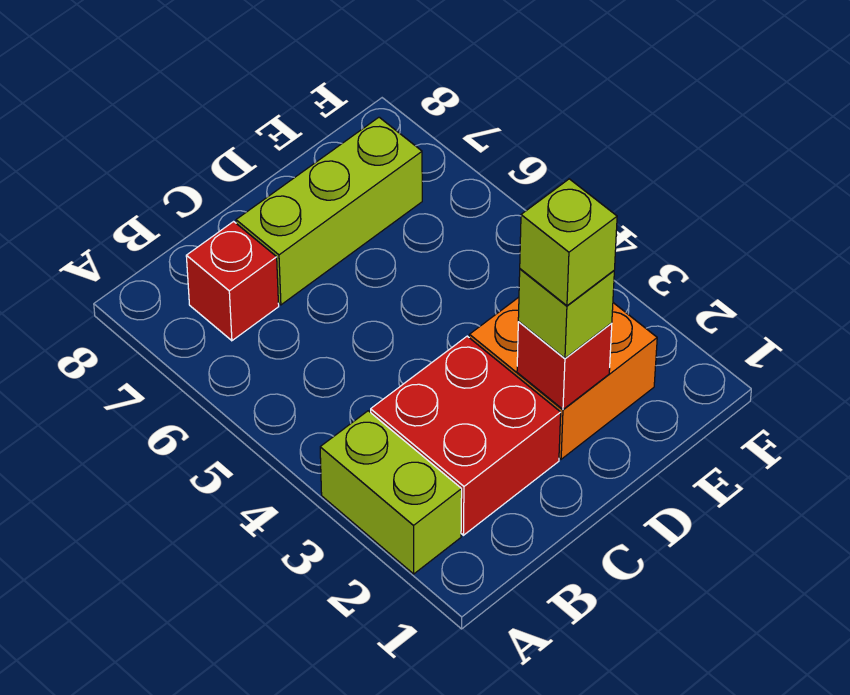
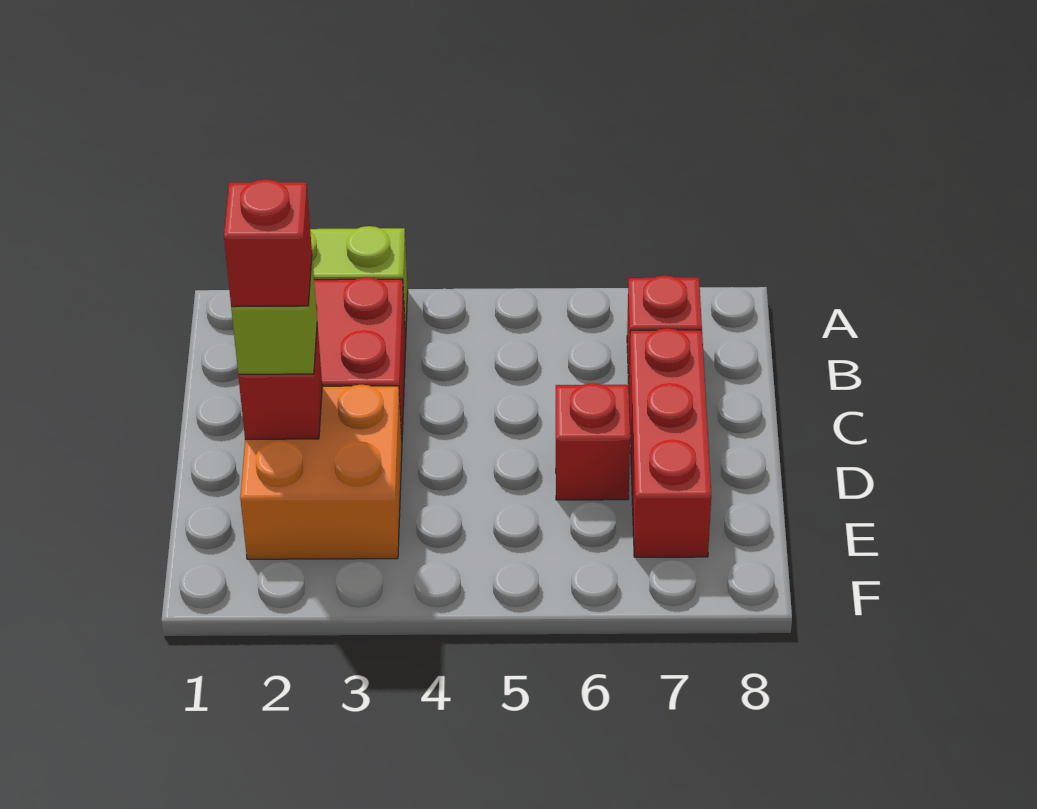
lime brick C7:E7 level 1 -> red brick C7:E7 level 1
lime brick D2 level 4 -> red brick D2 level 4
none -> red brick D6 level 1

